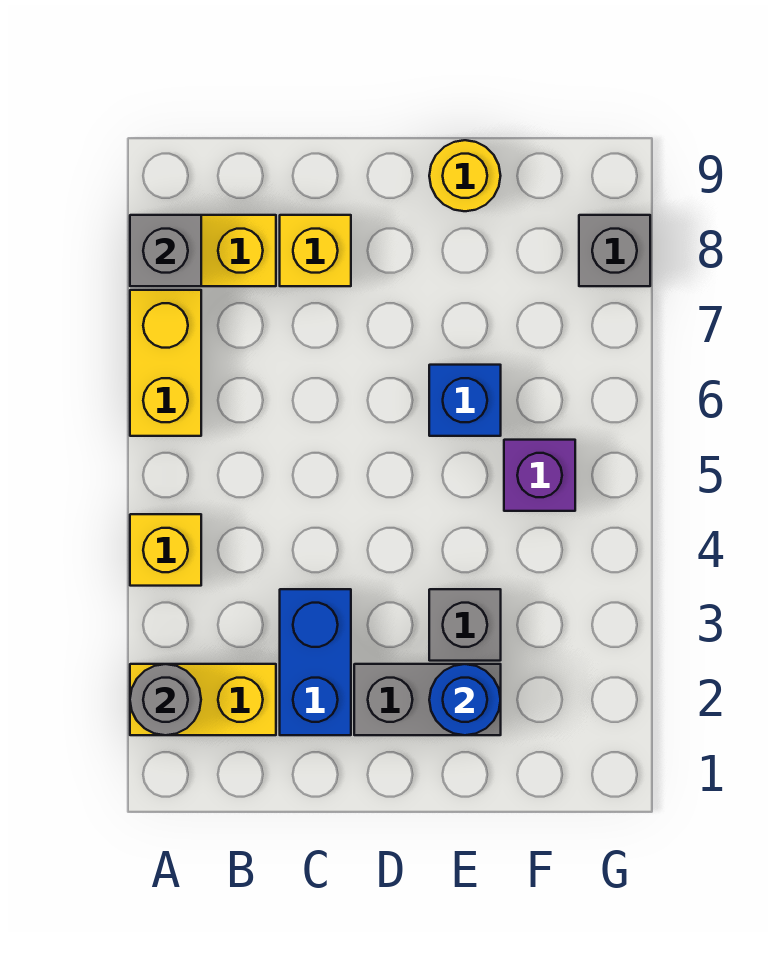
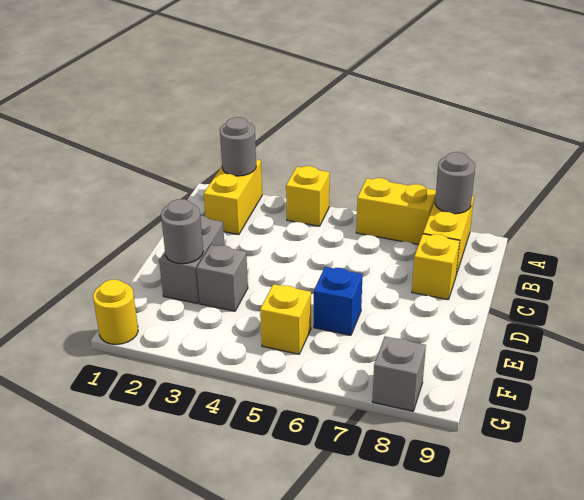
grey brick A8 level 2 -> grey round brick A8 level 2
blue brick C2:C3 level 1 -> none
blue round brick E2 level 2 -> grey round brick E2 level 2
yellow round brick E9 level 1 -> yellow round brick G1 level 1
purple brick F5 level 1 -> yellow brick F5 level 1

